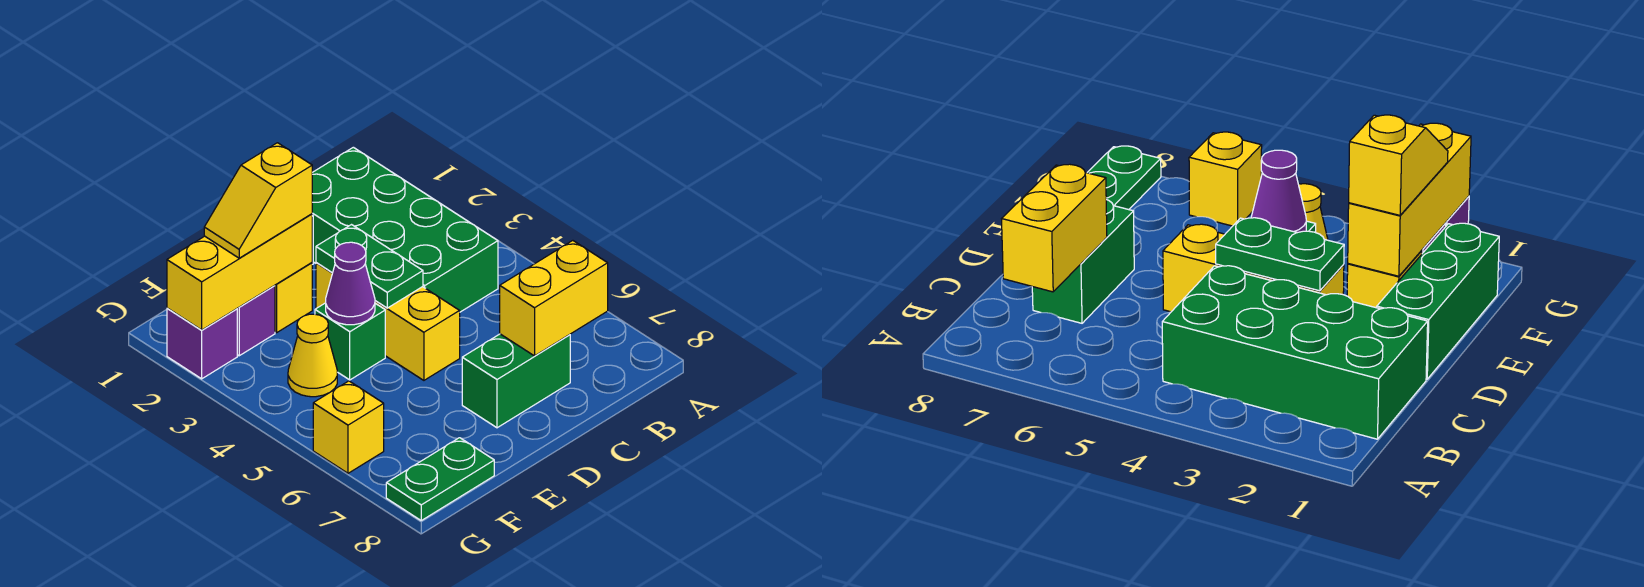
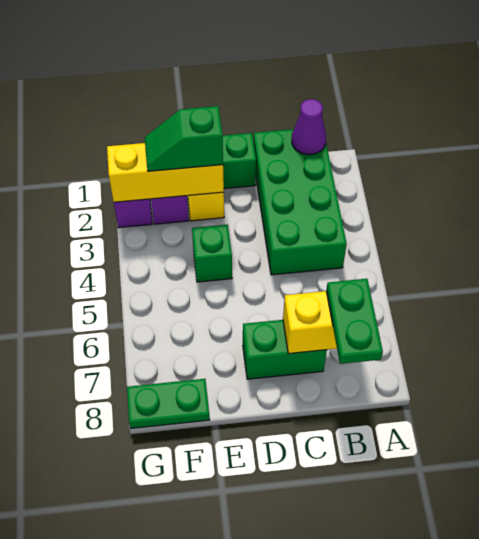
yellow brick D3:D5 level 1 -> none
green plate D3:D4 level 2 -> green plate B7:B8 level 3
yellow slope E2:F2 level 3 top E -> green slope E2:F2 level 3 top E
purple cone E4 level 2 -> purple cone B1 level 2
yellow cone F4 level 1 -> none
yellow brick G6 level 1 -> none

